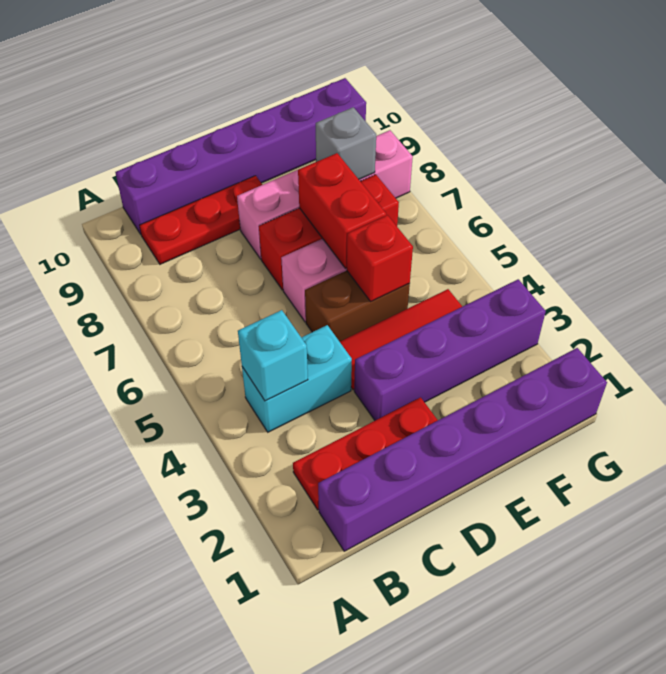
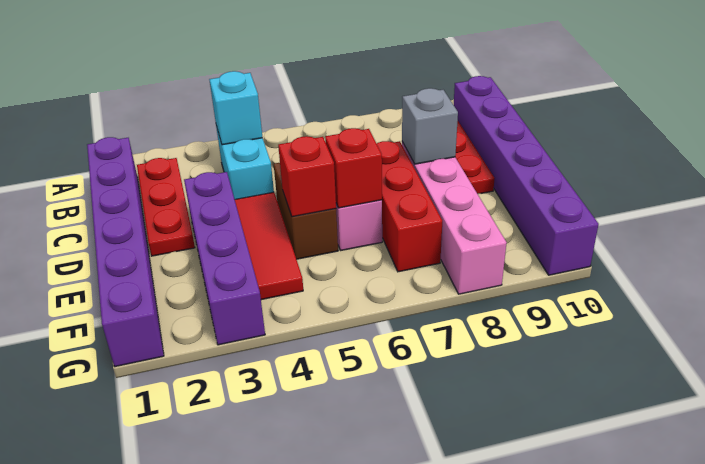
red brick E6:E7 level 2 -> red brick E6 level 2
grey brick F8 level 2 -> grey brick D8 level 2

